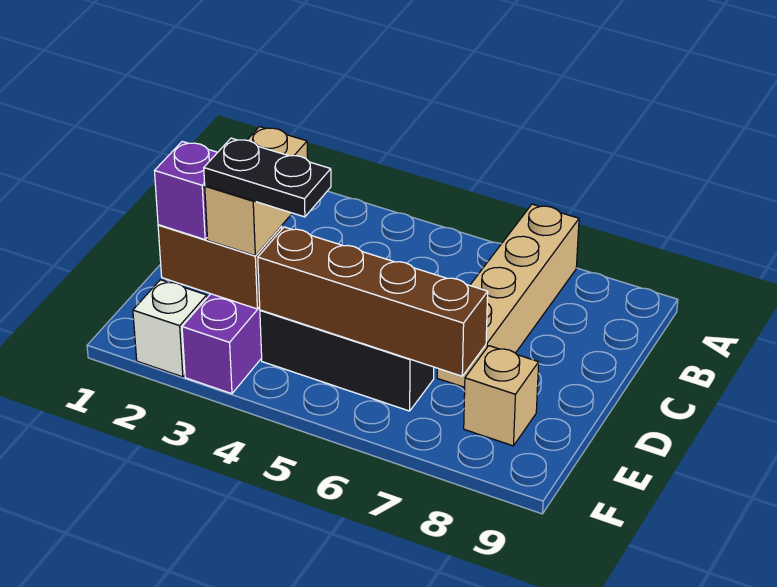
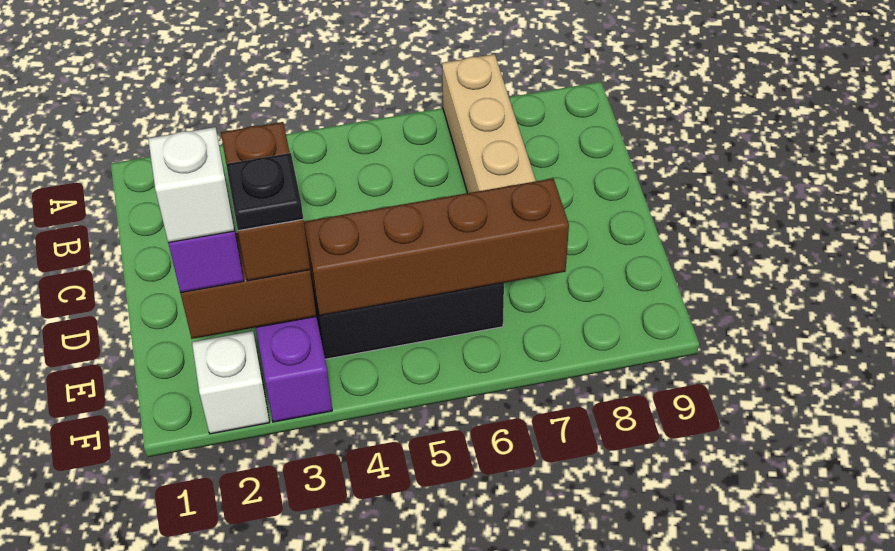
tan brick D3:E3 level 3 -> brown brick D3:E3 level 3
none -> white brick E2 level 4
black plate E3:E4 level 4 -> black plate E3 level 4
tan brick E8 level 1 -> none

